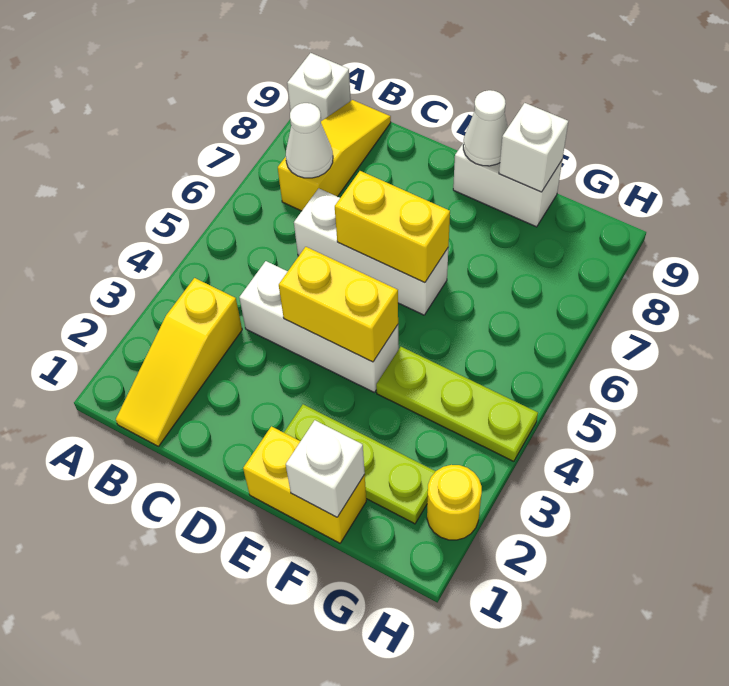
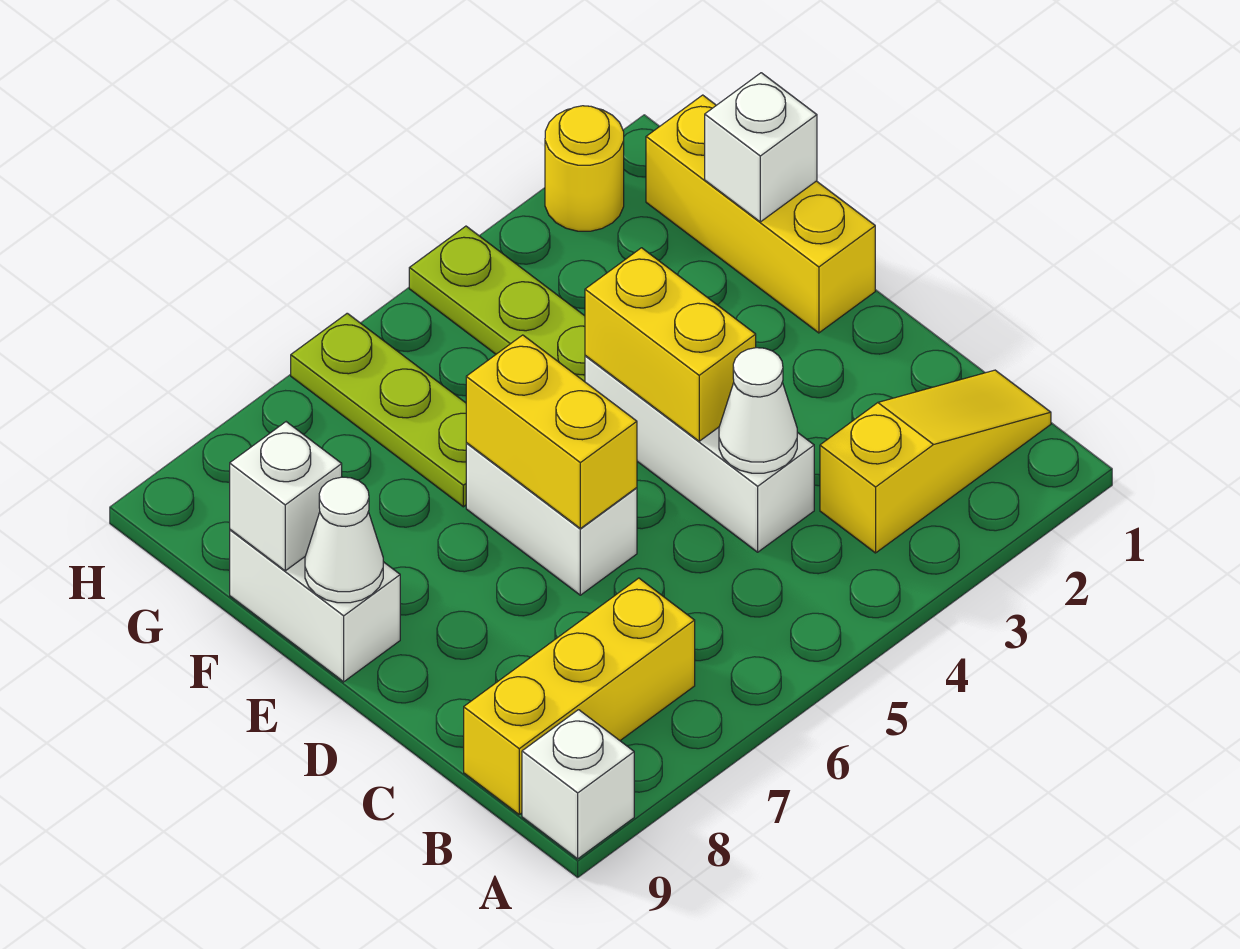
yellow slope B7:B9 level 1 top 7 -> yellow brick B7:B9 level 1
white cone B7 level 2 -> white cone C4 level 2
white brick C6:E6 level 1 -> white brick D6:E6 level 1
yellow brick E1:F1 level 1 -> yellow brick E1:G1 level 1
lime plate E2:G2 level 1 -> lime plate F6:H6 level 1

